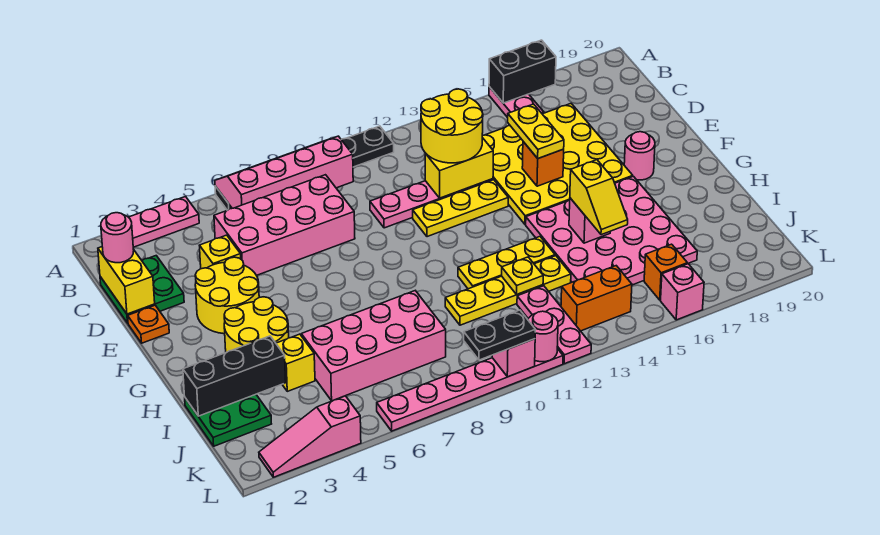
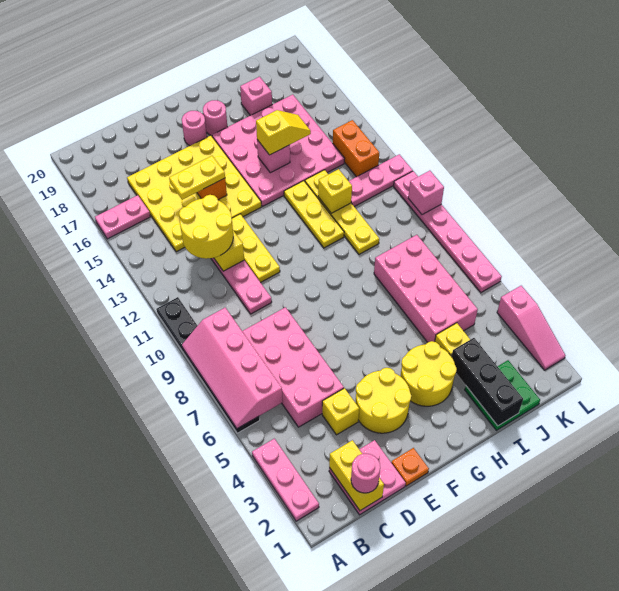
black brick A16:A17 level 2 -> none
green plate C1:D2 level 1 -> pink plate C1:D2 level 1
yellow brick C1:D1 level 2 -> yellow brick C1:C2 level 2
yellow plate I12 level 2 -> yellow brick I12 level 2
orange brick K16 level 1 -> none
black plate L9:L10 level 3 -> none
pink round brick L11 level 2 -> pink round brick G18 level 1
pink brick L16 level 1 -> pink brick I18 level 1

